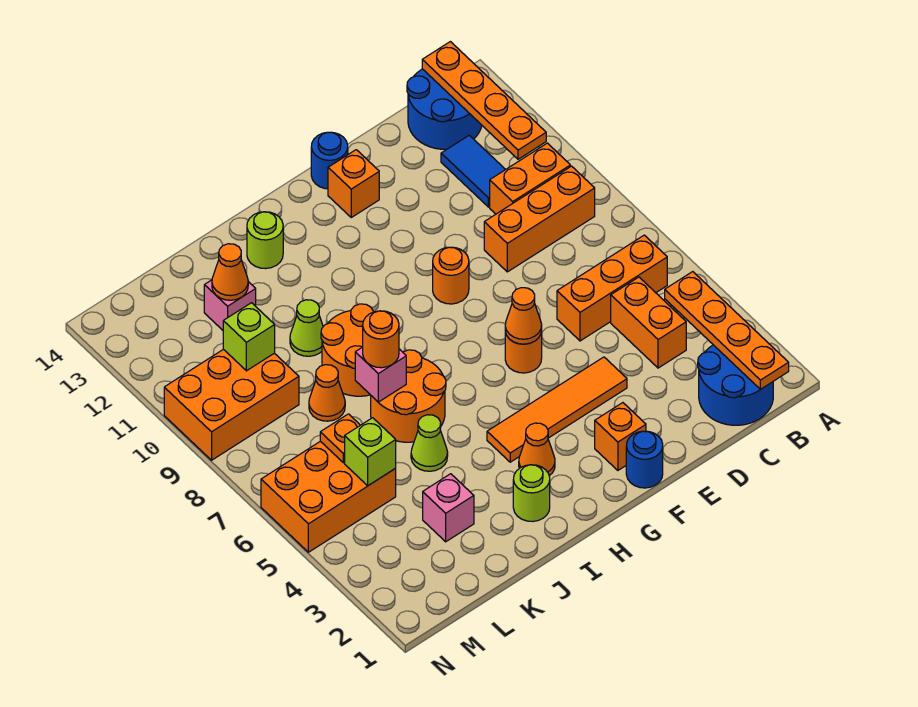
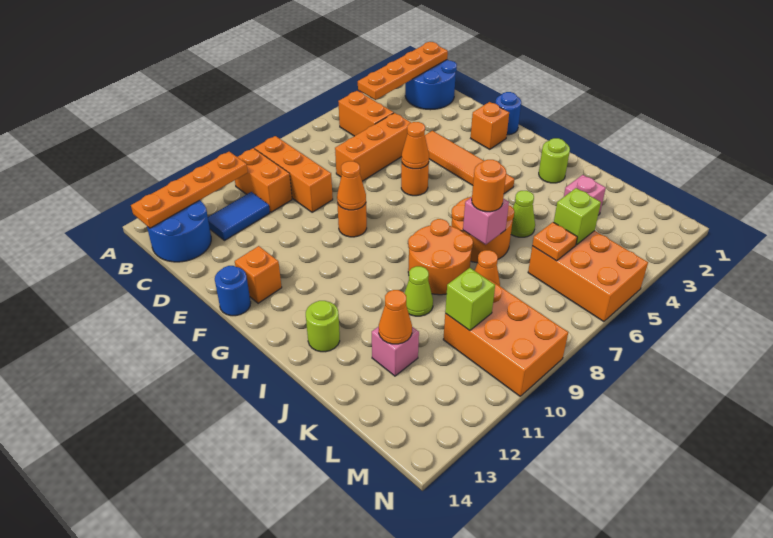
orange brick B6:D6 level 1 -> orange brick D5:D7 level 1
orange brick C4:C5 level 1 -> orange brick B5:C5 level 1
orange cone H3 level 1 -> orange cone F9 level 2

